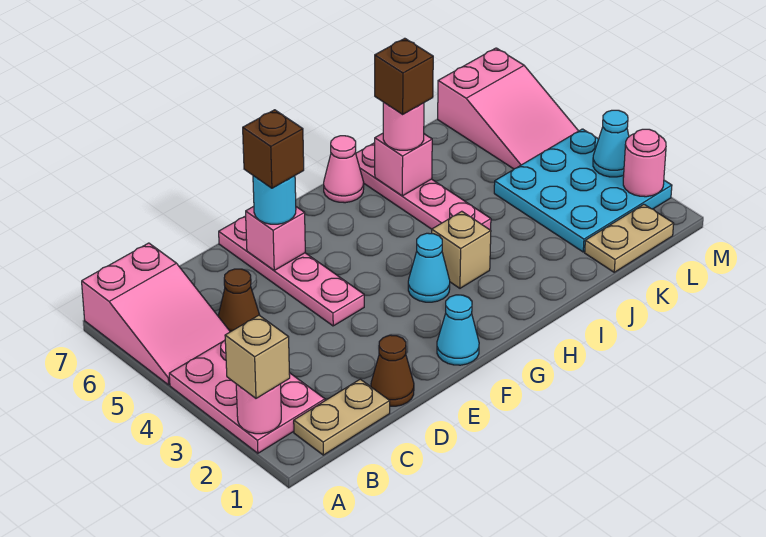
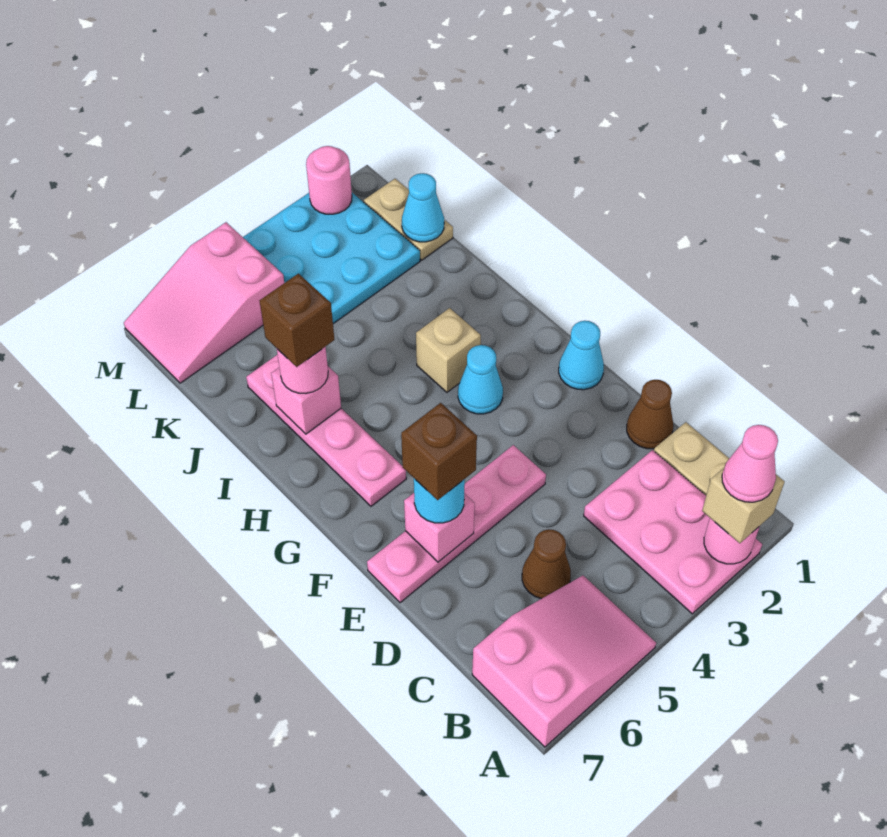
pink plate A2:B4 level 1 -> pink plate A2:C3 level 1
pink cone H7 level 1 -> pink cone A2 level 4
pink plate I4:I7 level 1 -> pink plate G6:J6 level 1
pink slope L5:M7 level 1 top 7 -> pink slope L5:M7 level 1 top 5
cyan cone M3 level 2 -> cyan cone K1 level 2

